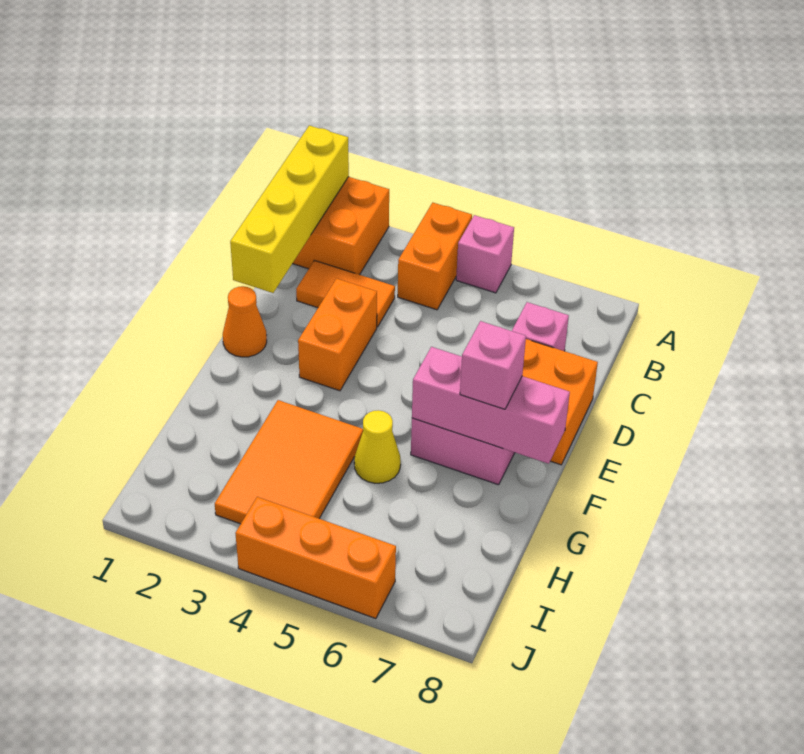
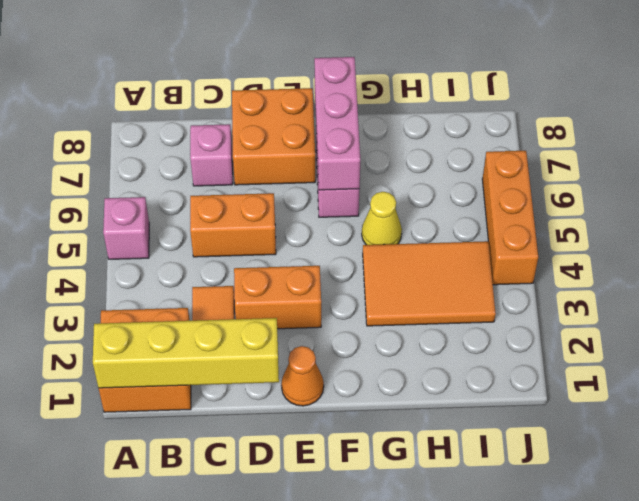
orange brick A4:B4 level 1 -> orange brick C5:D5 level 1
pink brick F7 level 3 -> none

